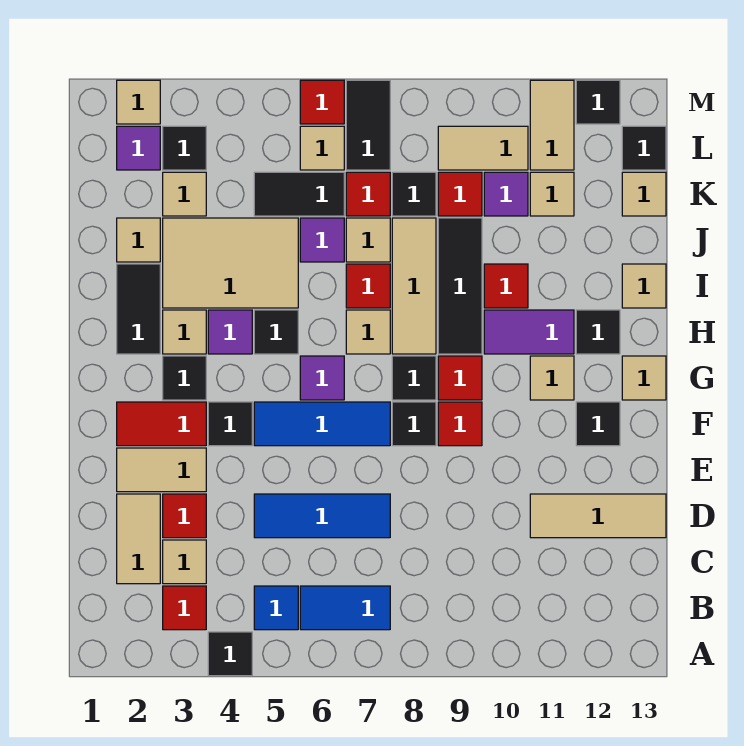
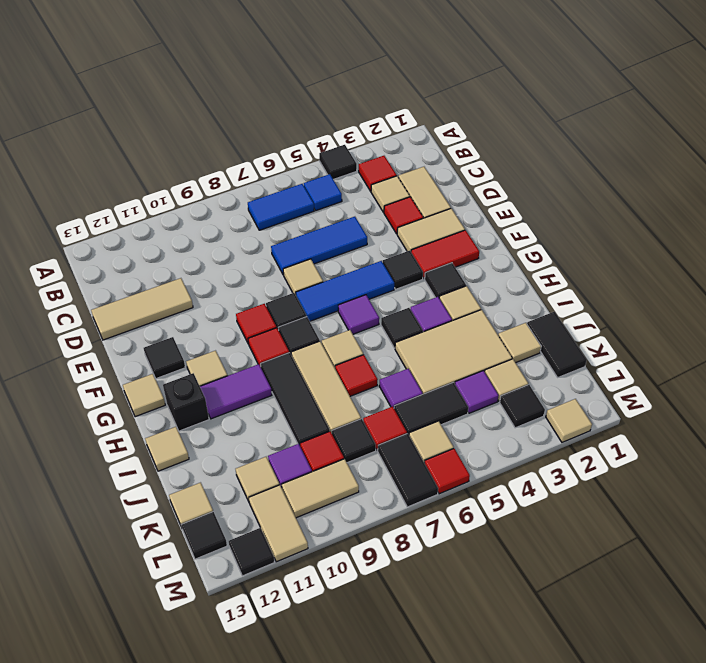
black tile H2:I2 level 1 -> black tile J1:K1 level 1
black tile H12 level 1 -> black brick H12 level 1
red tile I10 level 1 -> none
tan tile J7 level 1 -> tan tile E7 level 1
purple tile L2 level 1 -> purple tile K4 level 1

